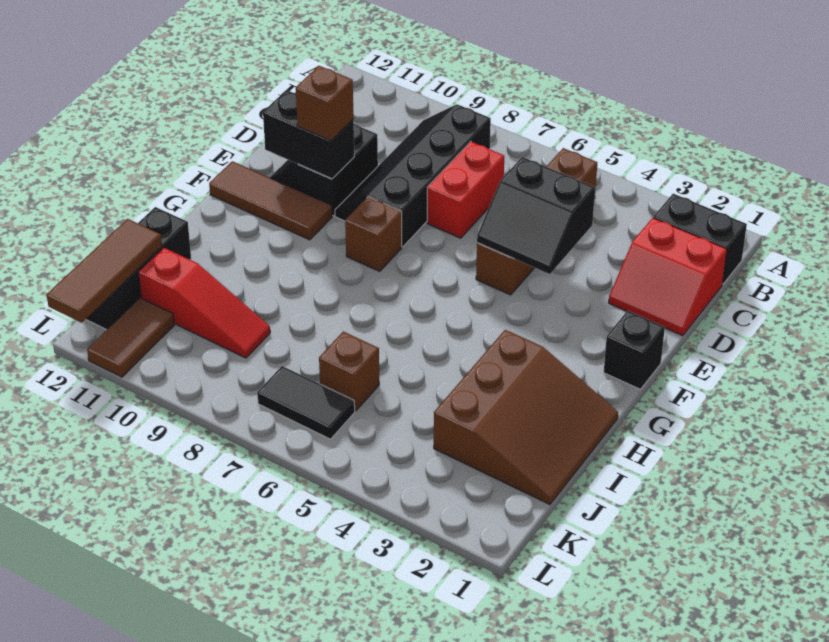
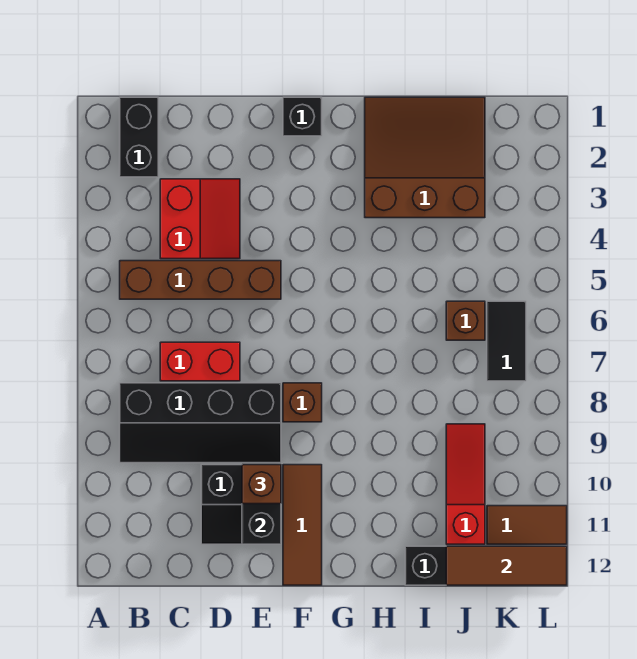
red slope C1:D2 level 1 top C -> red slope C3:D4 level 1 top C
black slope D4:E5 level 2 top D -> none

